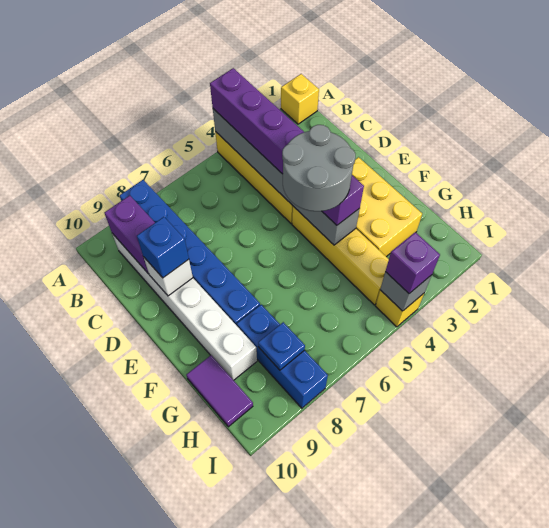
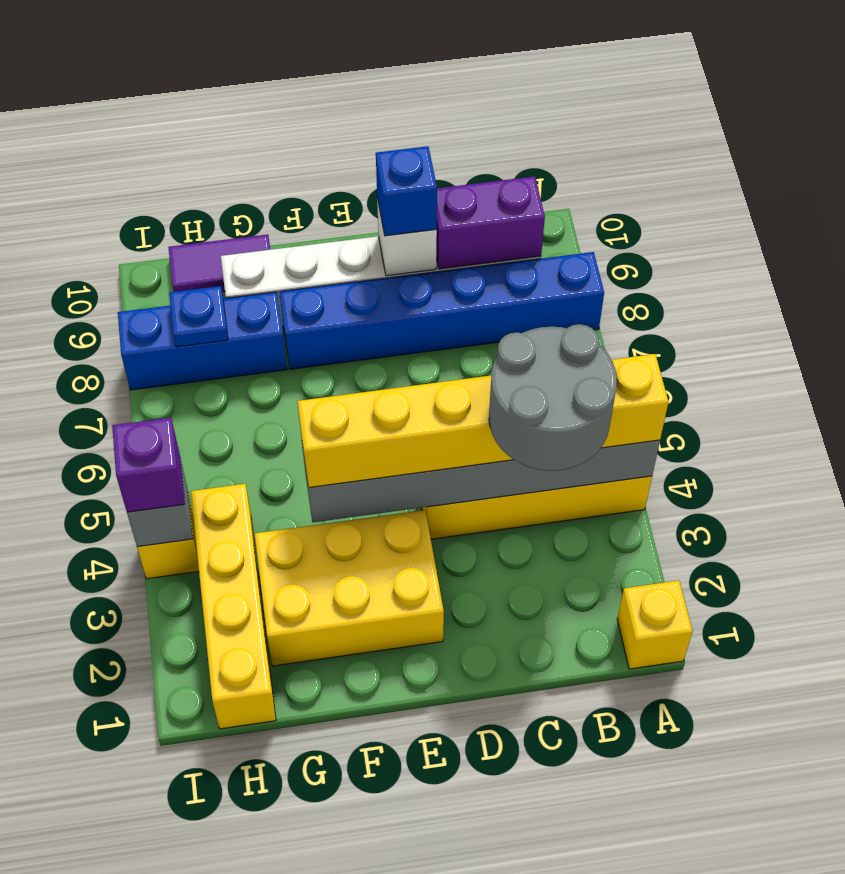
purple brick A4:F4 level 3 -> yellow brick A4:F4 level 3
yellow brick E4:H4 level 1 -> yellow brick H1:H4 level 1
grey round brick E4:F5 level 4 -> grey round brick B3:C4 level 4

